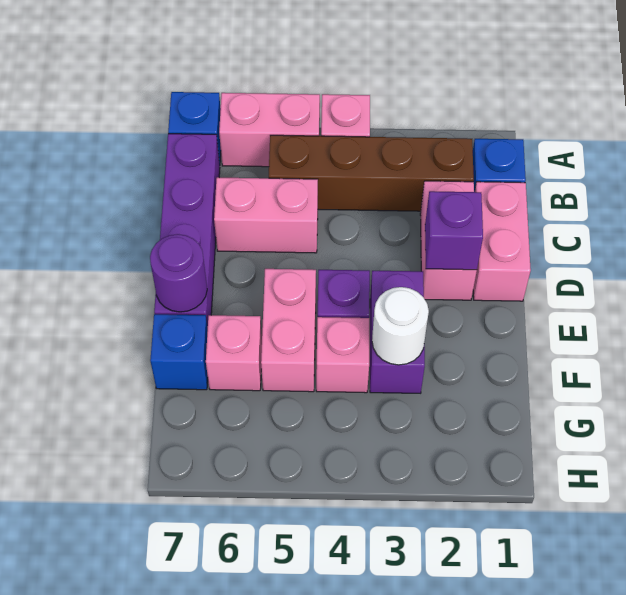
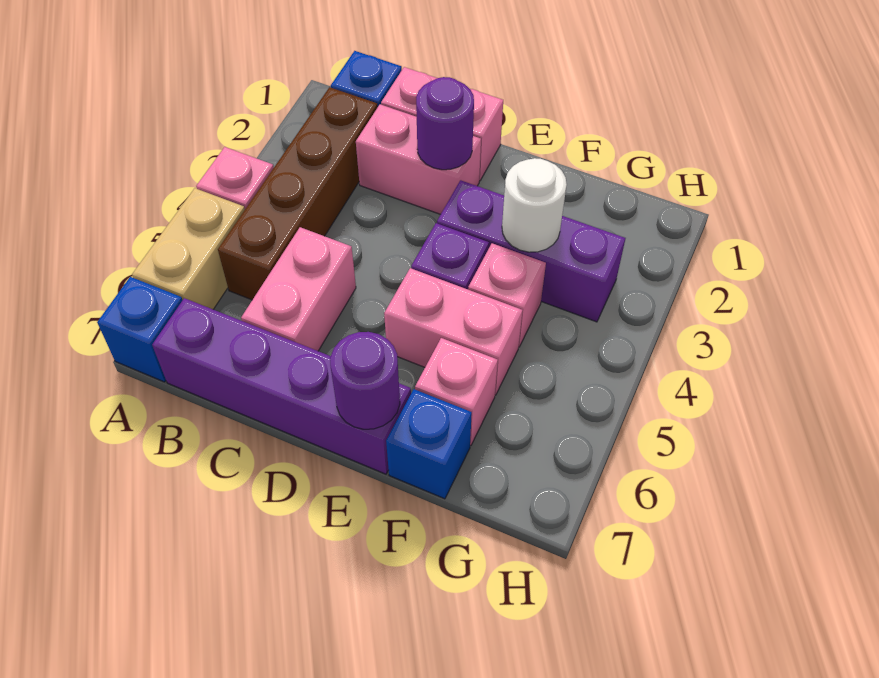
pink brick A5:A6 level 1 -> tan brick A5:A6 level 1
purple brick D2 level 2 -> purple round brick D2 level 2
purple brick E3:F3 level 1 -> purple brick E3:G3 level 1

